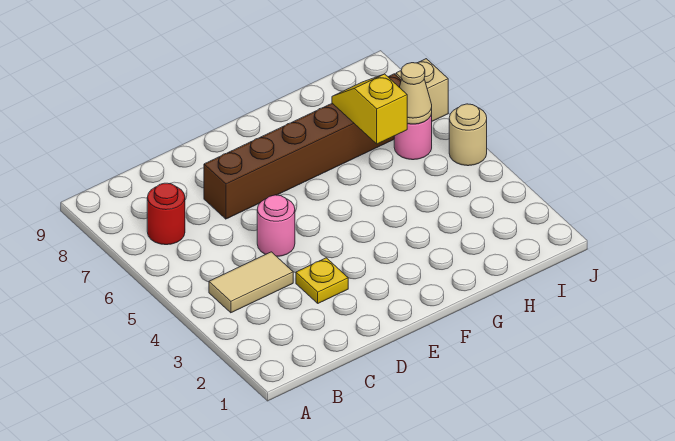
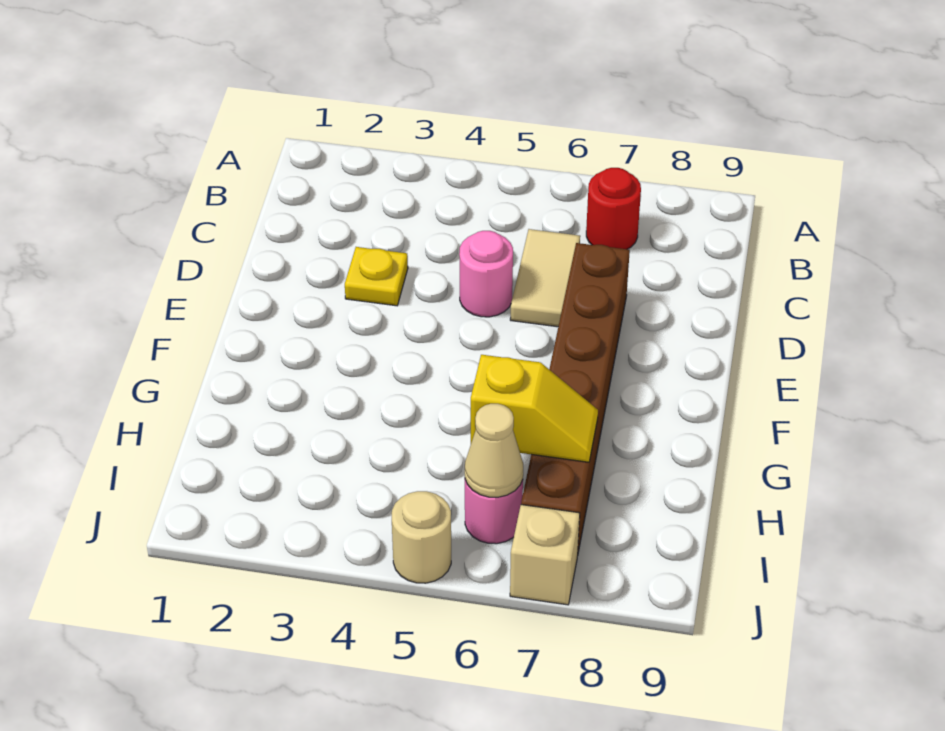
tan tile B4:C4 level 1 -> tan tile C6:D6 level 1

